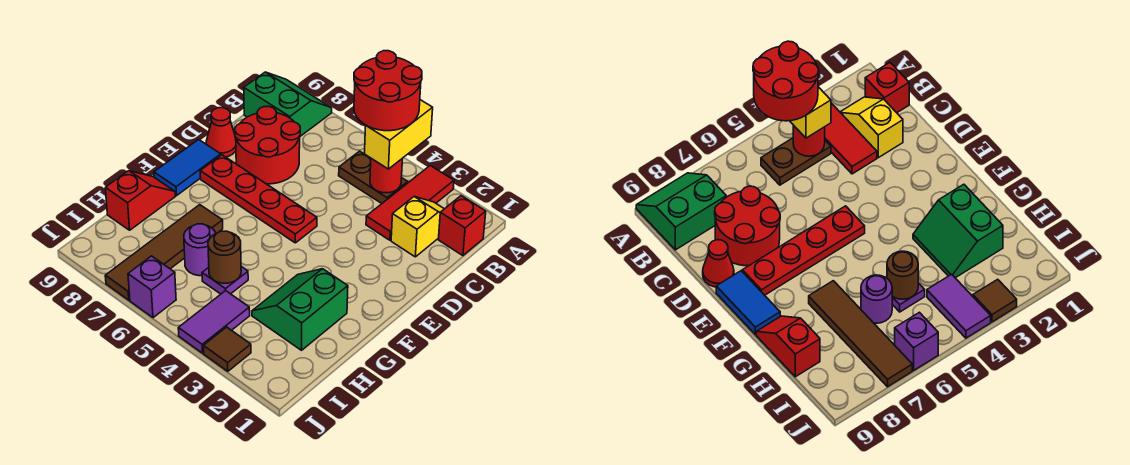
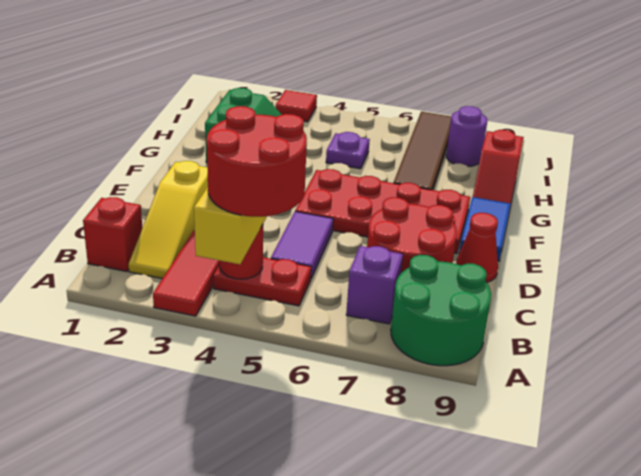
green slope A8:B9 level 1 top B -> green round brick A8:B9 level 1
yellow slope B2:C2 level 1 top C -> yellow slope B2:D2 level 1 top D
brown plate B4:B5 level 1 -> red plate B4:B5 level 1
red plate E5:E8 level 1 -> red plate E5:F8 level 1
brown round brick H5 level 2 -> none
purple round brick H6 level 1 -> purple round brick I8 level 1
purple tile I4:J4 level 1 -> purple tile C5:D5 level 1
brown tile J3 level 1 -> red tile J3 level 1
purple brick J6 level 1 -> purple brick B7 level 1

